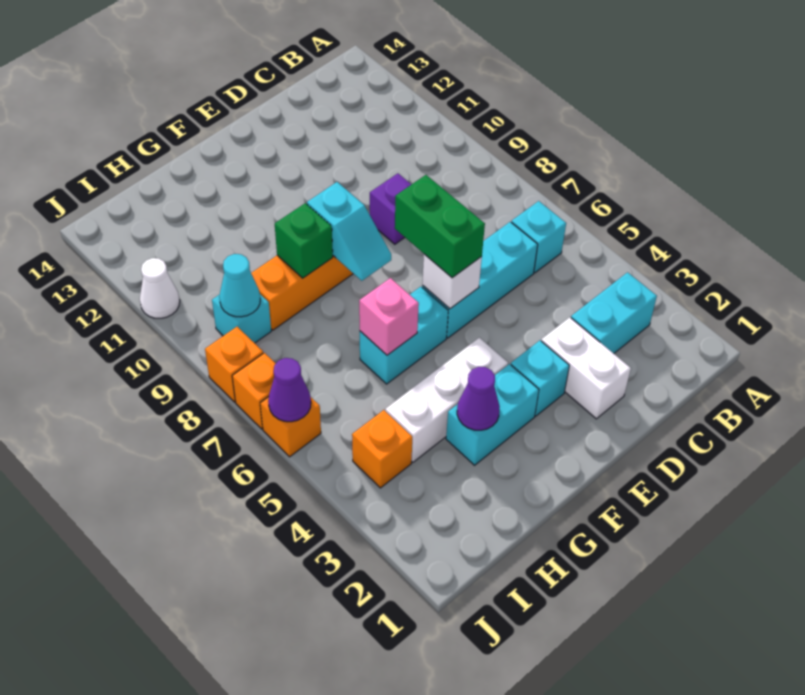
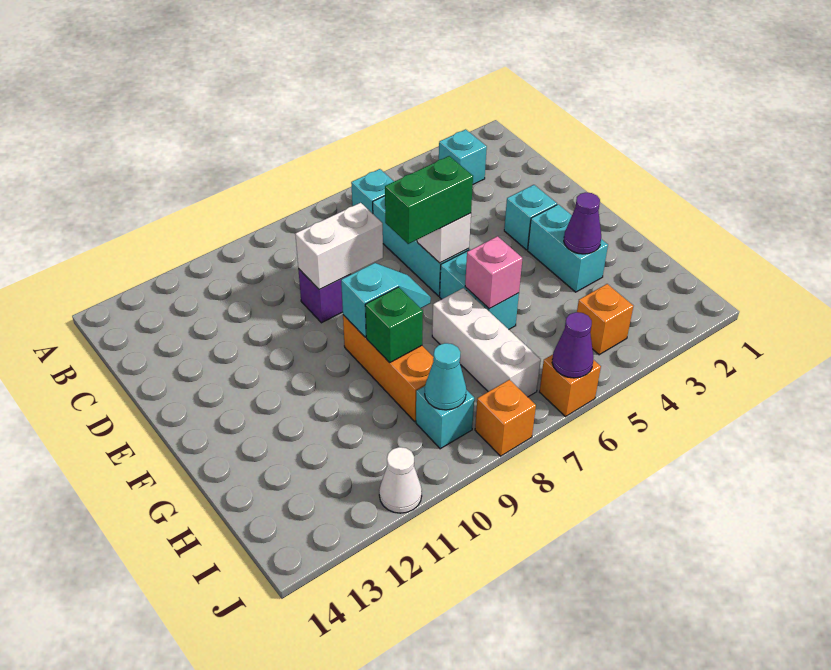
cyan brick B3:C3 level 1 -> cyan brick B3 level 1
white brick D2:D3 level 1 -> white brick D8:D9 level 2
white brick F4:H4 level 1 -> white brick G7:I7 level 1
orange brick J7 level 1 -> none

